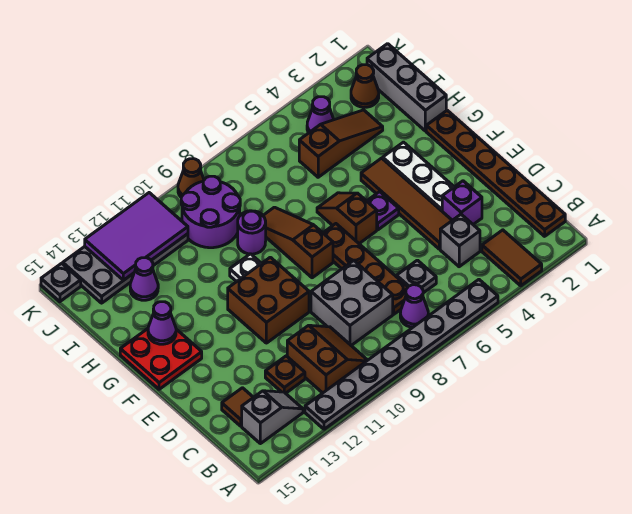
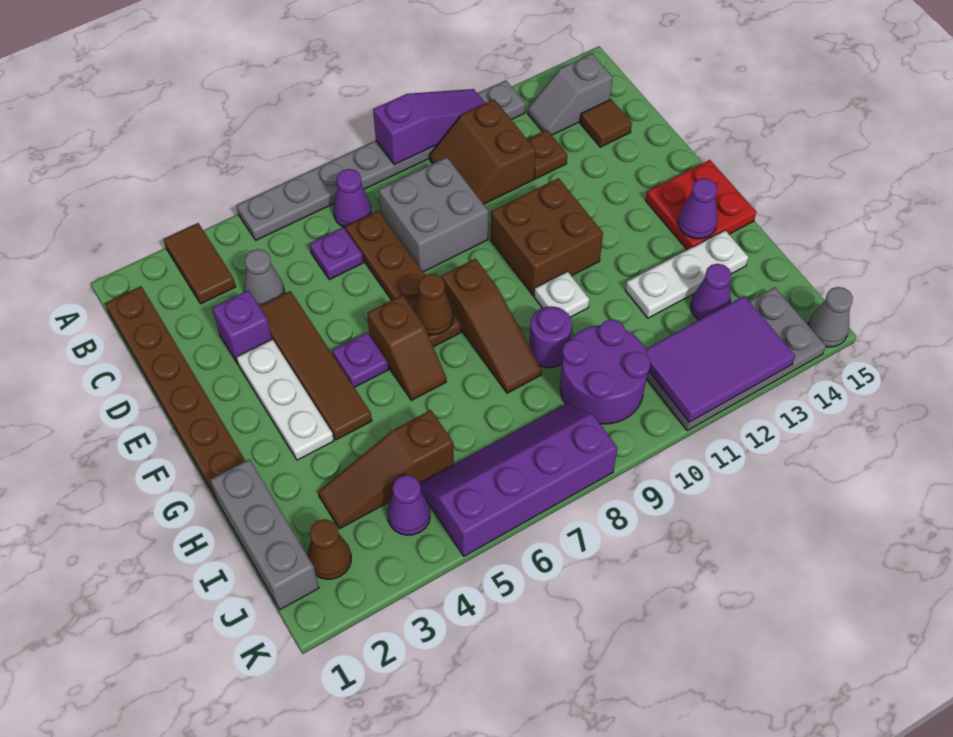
none -> purple slope A9:A11 level 2 top 9
grey brick C4 level 1 -> grey cone C4 level 1
grey plate C6 level 1 -> purple plate C6 level 1
none -> white plate H12:H14 level 1
none -> purple slope J5:K8 level 1 top K
brown cone K9 level 1 -> brown cone F7 level 2
grey plate K15 level 1 -> grey cone K15 level 1

